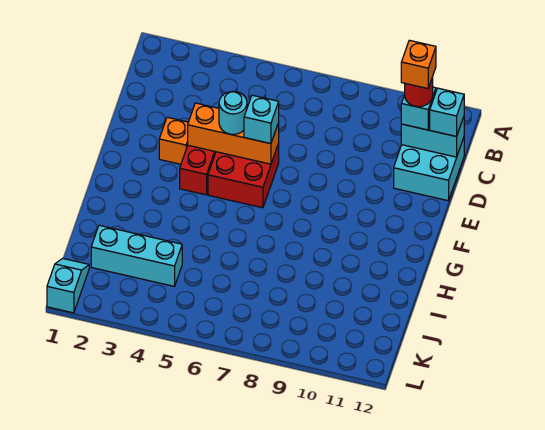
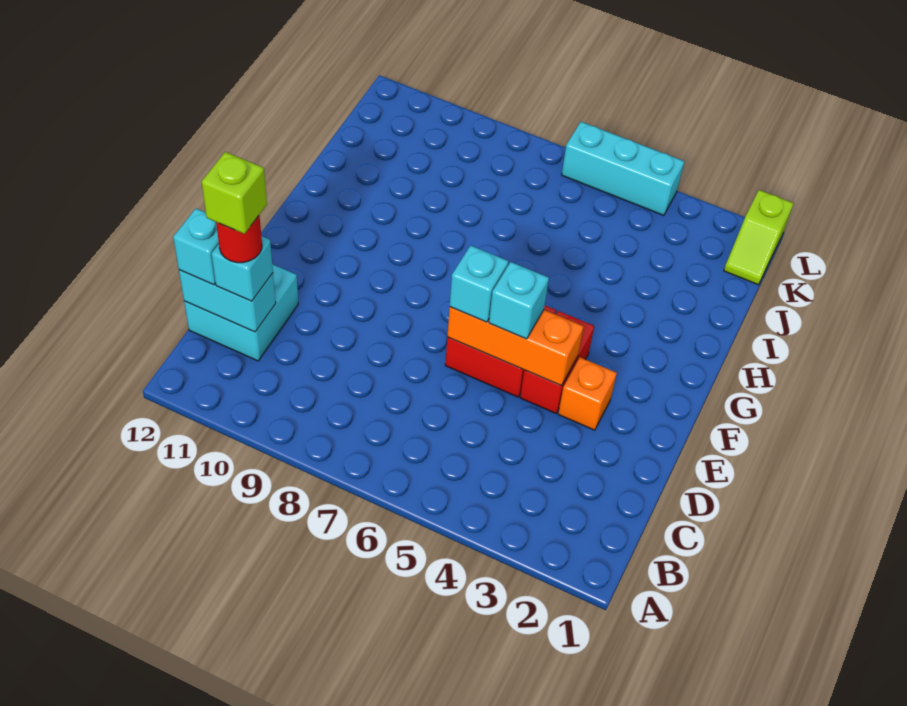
orange brick C11 level 5 -> lime brick C11 level 5
cyan round brick E5 level 3 -> cyan brick E5 level 3
cyan brick J2:J4 level 1 -> cyan brick L4:L6 level 1
cyan slope K1:L1 level 1 top L -> lime slope K1:L1 level 1 top L

